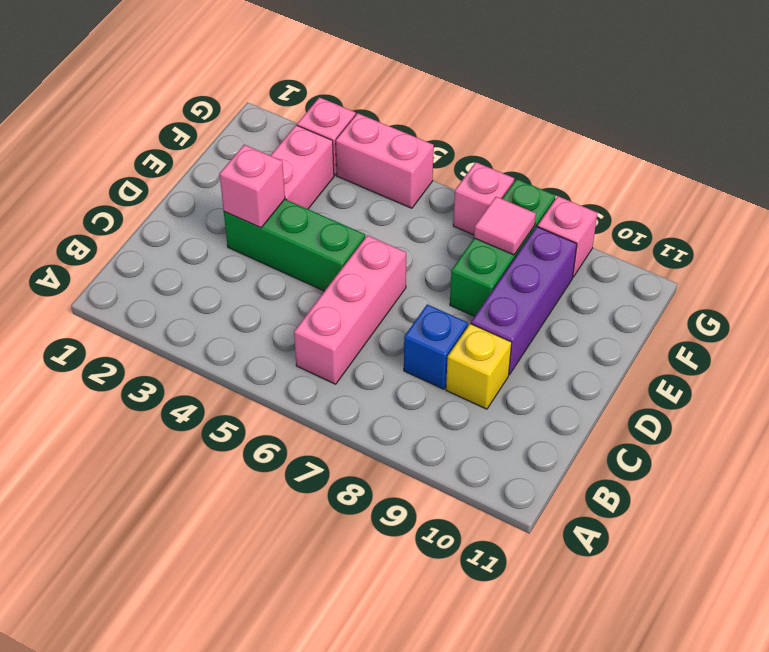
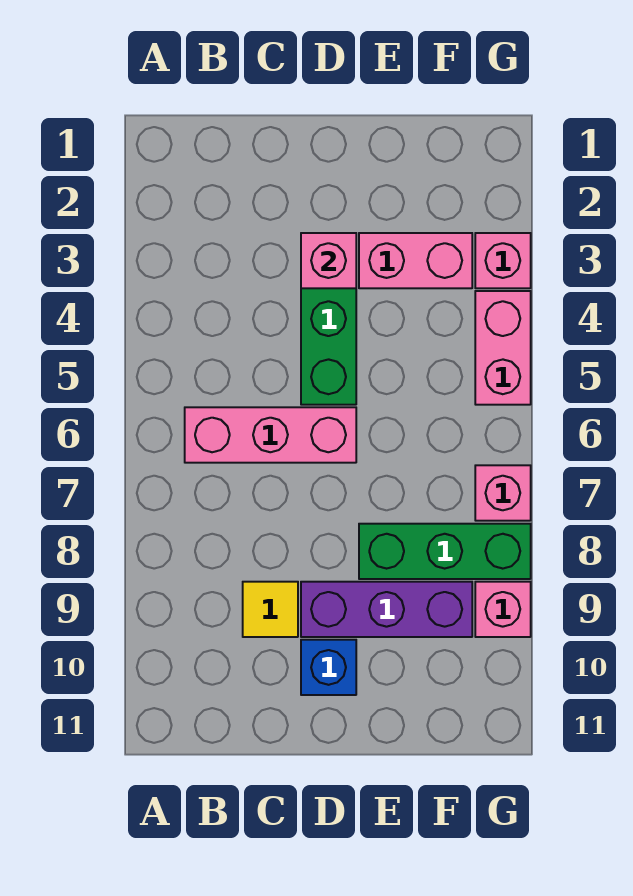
blue brick C8 level 1 -> blue brick D10 level 1
yellow brick C9 level 1 -> yellow tile C9 level 1
pink tile F8 level 2 -> none

